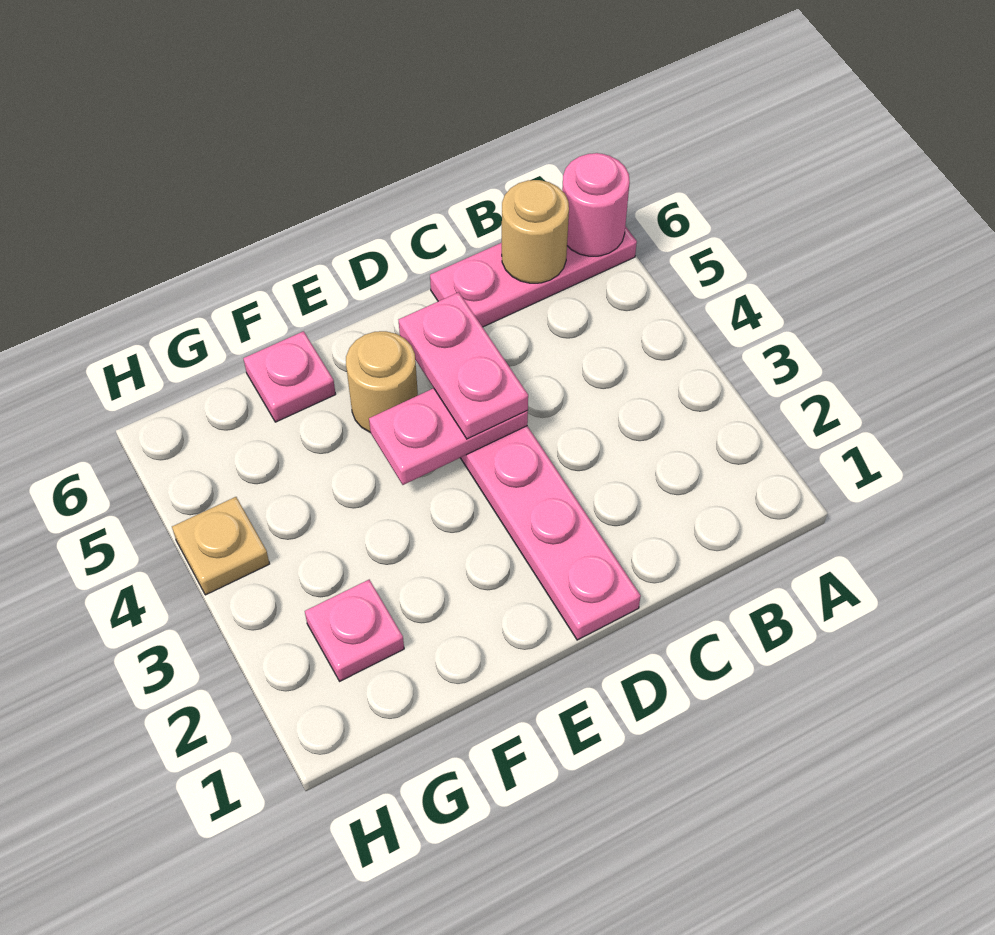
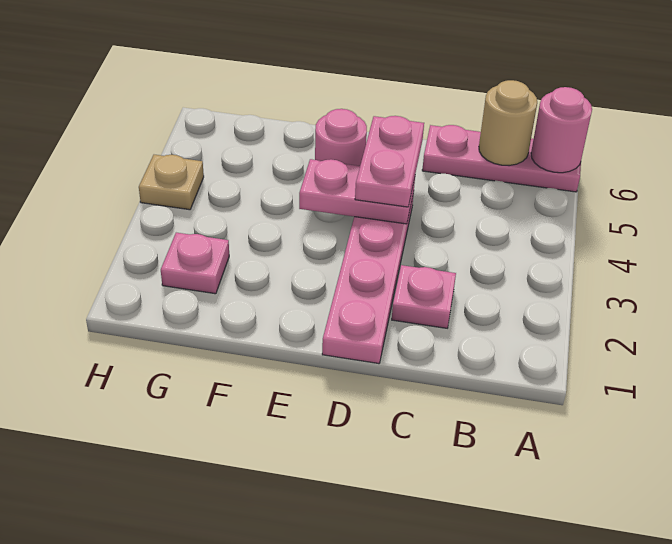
tan round brick E5 level 1 -> pink round brick E5 level 1
pink plate F6 level 1 -> pink plate C2 level 1

